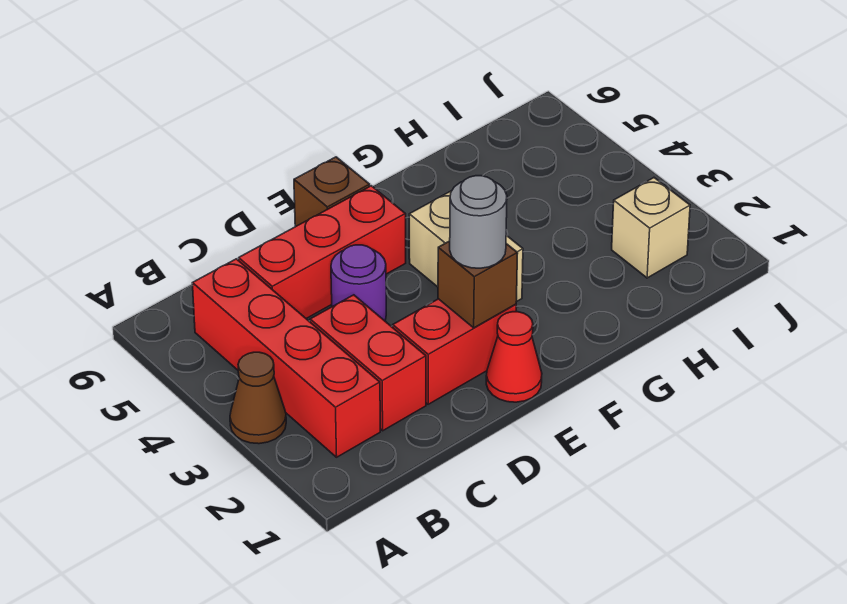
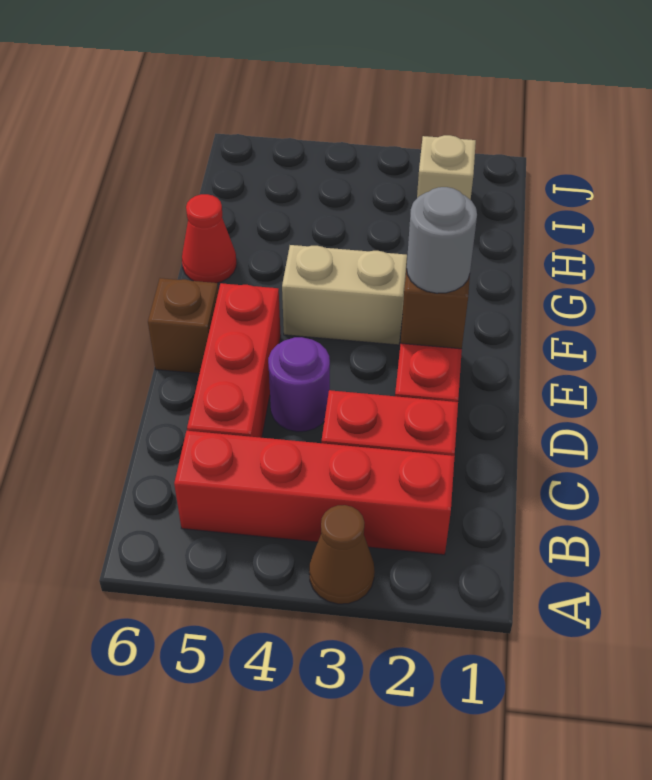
red cone E1 level 1 -> red cone G6 level 1

